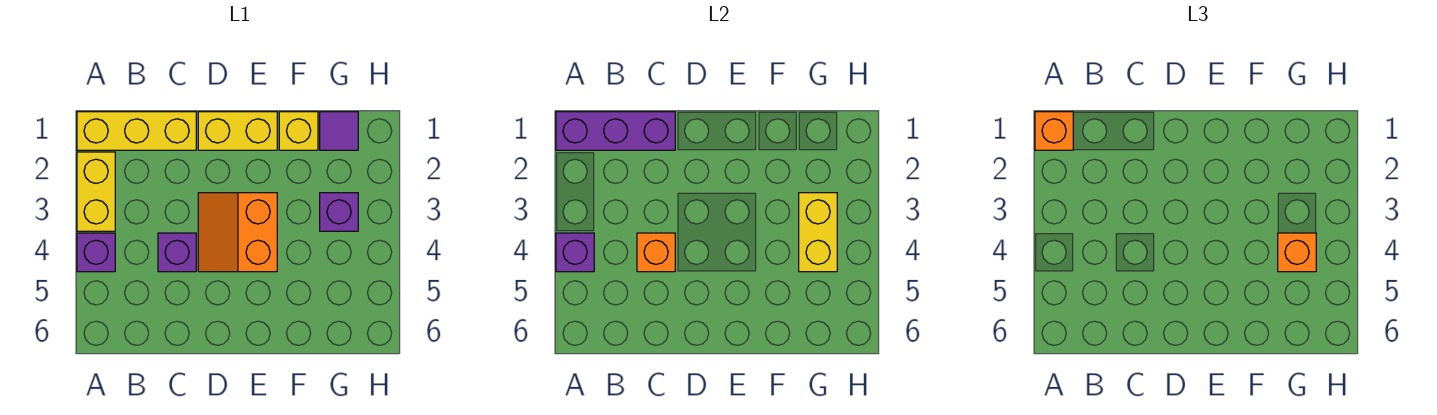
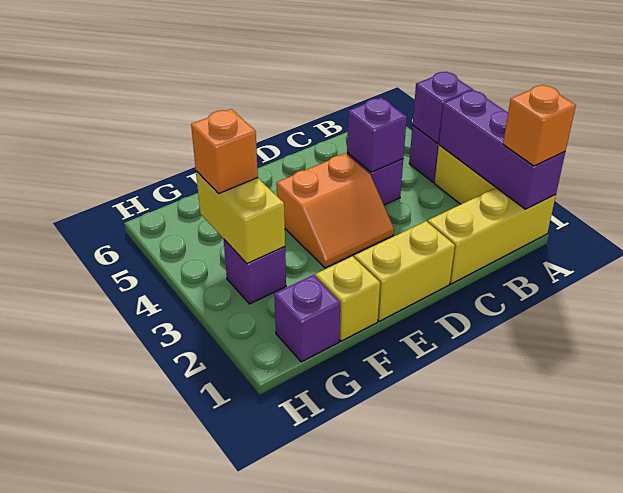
purple brick A1:C1 level 2 -> purple brick A1:A3 level 2
orange brick C4 level 2 -> purple brick C4 level 2
orange slope D3:E4 level 1 top E -> orange slope D3:E4 level 1 top 4
purple tile G1 level 1 -> purple brick G1 level 1

